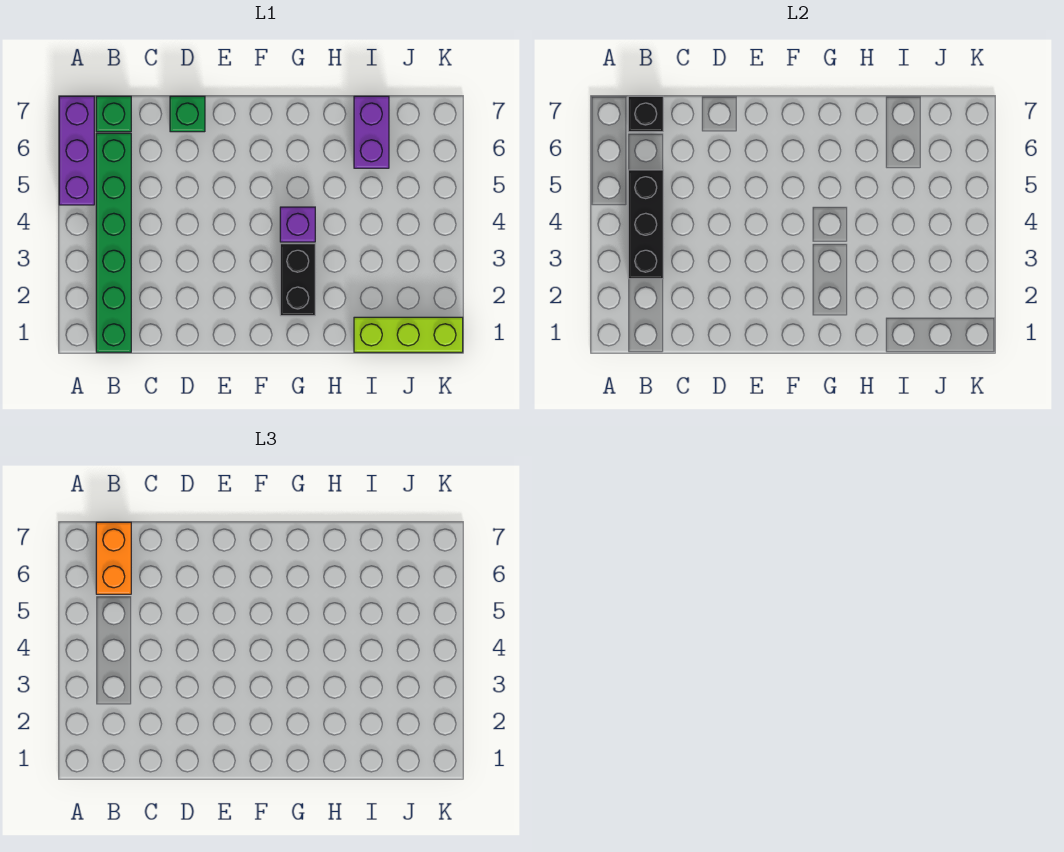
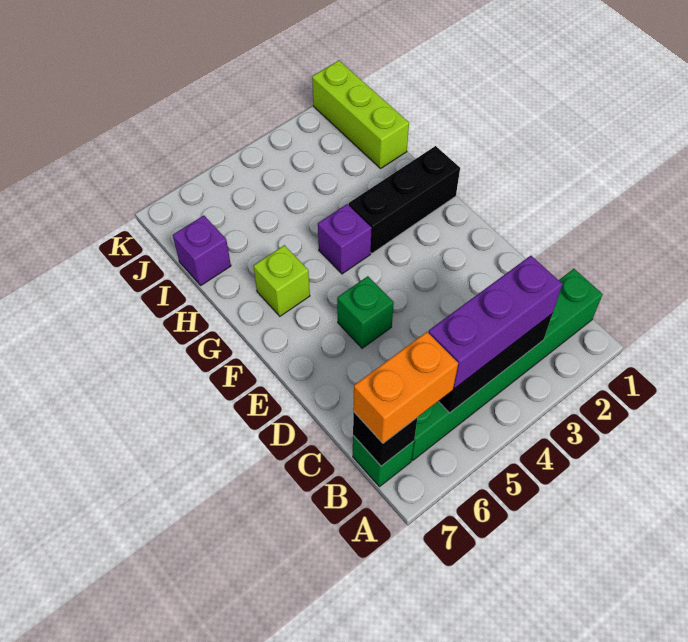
purple brick A5:A7 level 1 -> purple brick B3:B5 level 3
green brick D7 level 1 -> green brick E5 level 1
black brick G2:G3 level 1 -> black brick G1:G3 level 1
none -> lime brick G6 level 1
purple brick I6:I7 level 1 -> purple brick I7 level 1

